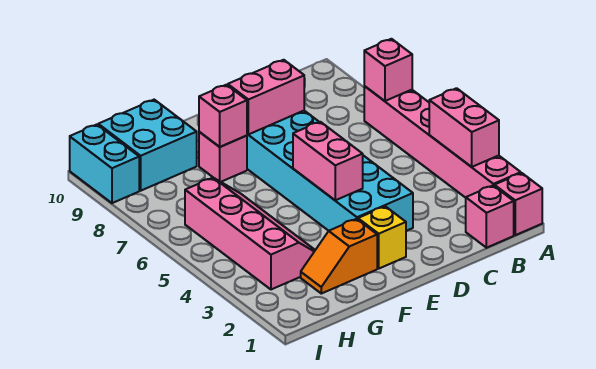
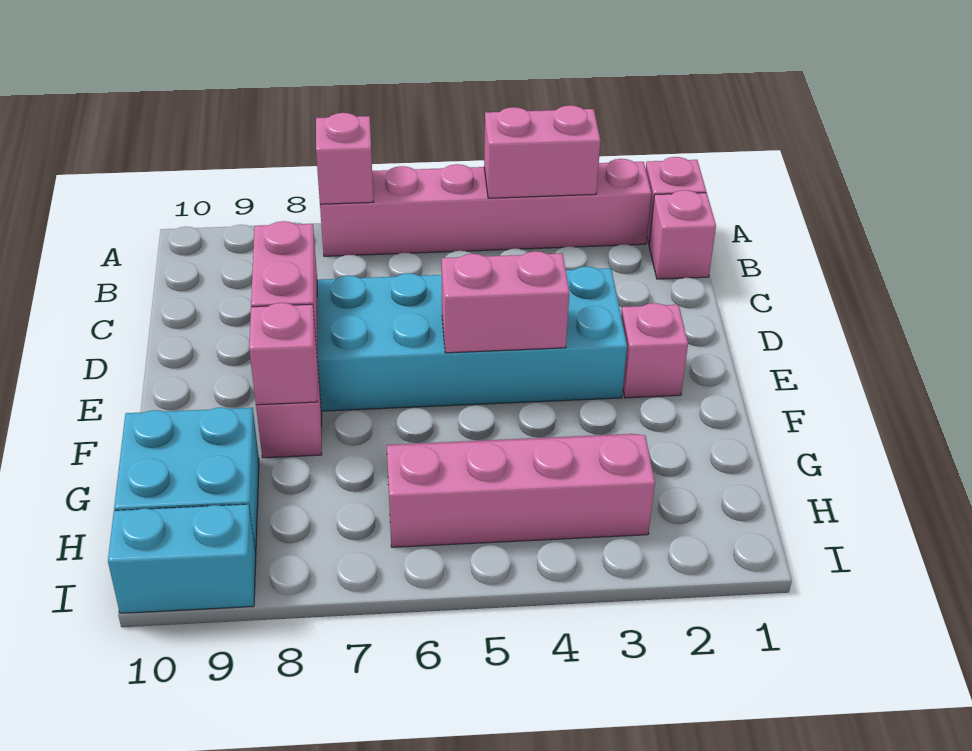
yellow brick E2 level 1 -> pink brick E2 level 1
orange slope F2:G2 level 1 top F -> none

